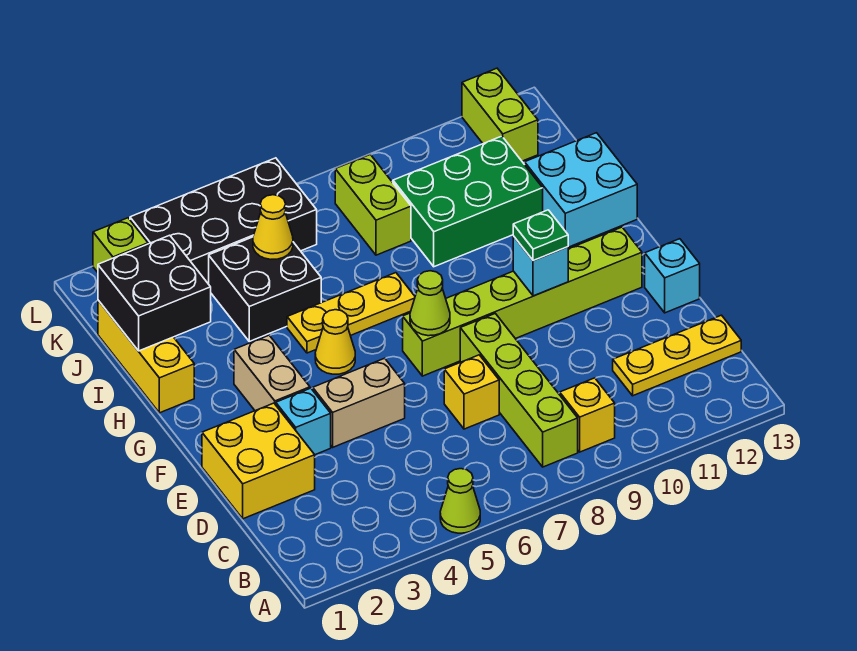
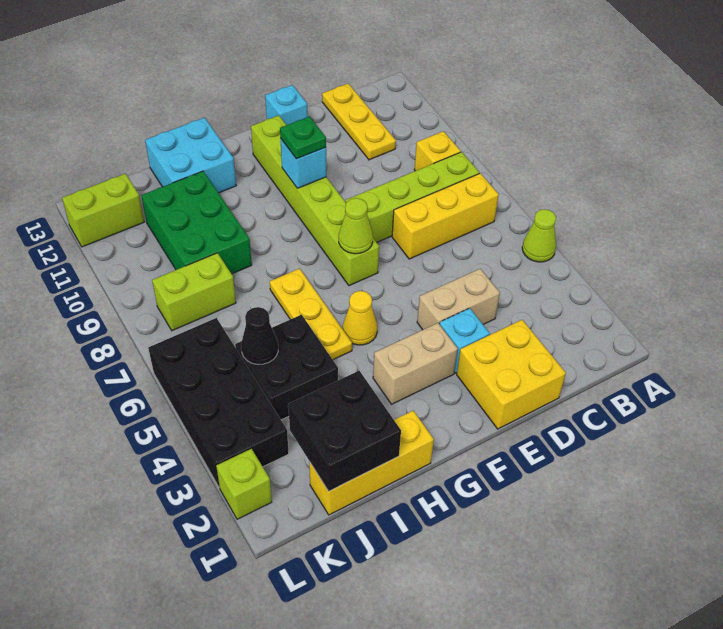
yellow brick D7 level 1 -> yellow brick B7:D7 level 1
tan brick E4:E5 level 1 -> tan brick D4:E4 level 1
yellow cone J5 level 2 -> black cone J5 level 2

